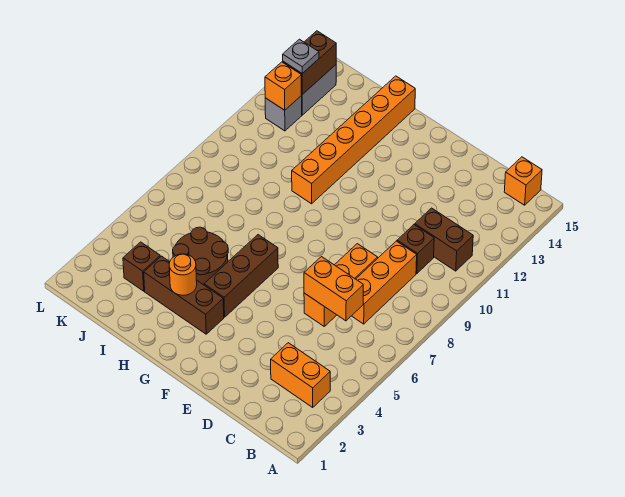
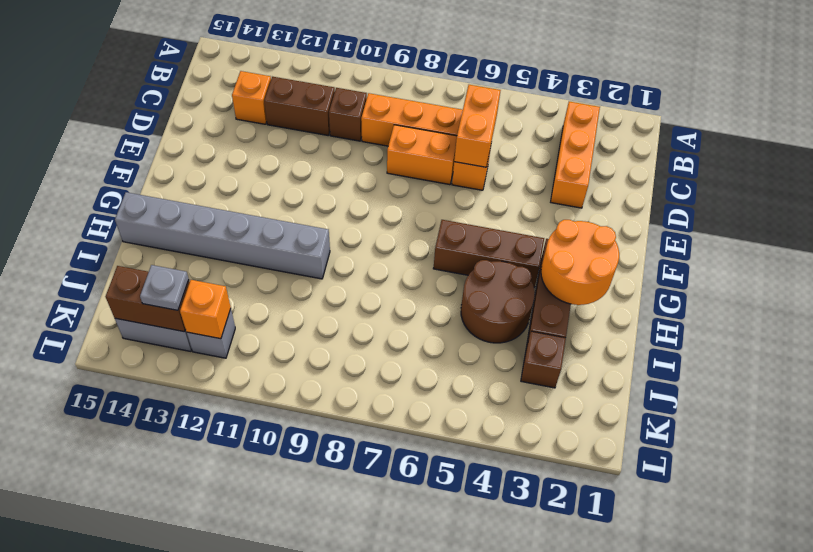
orange brick B3:C3 level 1 -> orange brick B3:D3 level 1
brown brick B11:C11 level 1 -> brown brick C11:C12 level 1
orange brick B15 level 1 -> orange brick C13 level 1
orange round brick H3 level 2 -> orange round brick G2:H3 level 2
orange brick H10:H15 level 1 -> grey brick H10:H15 level 1

